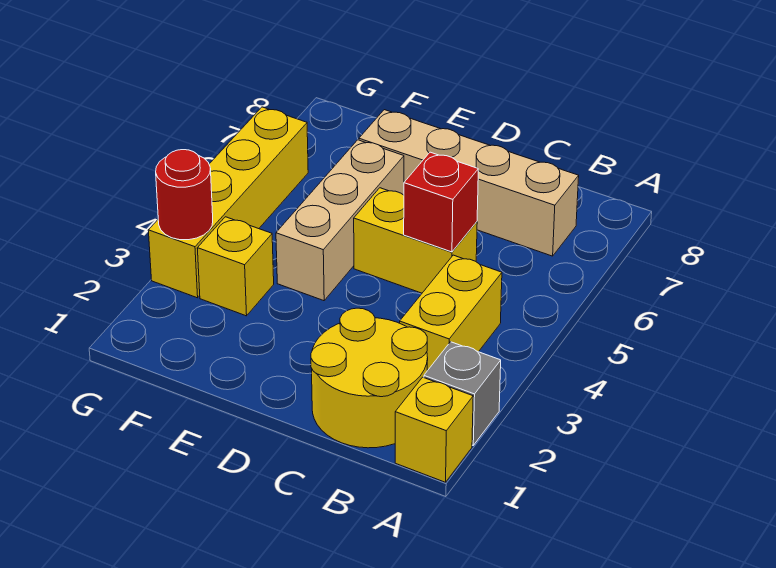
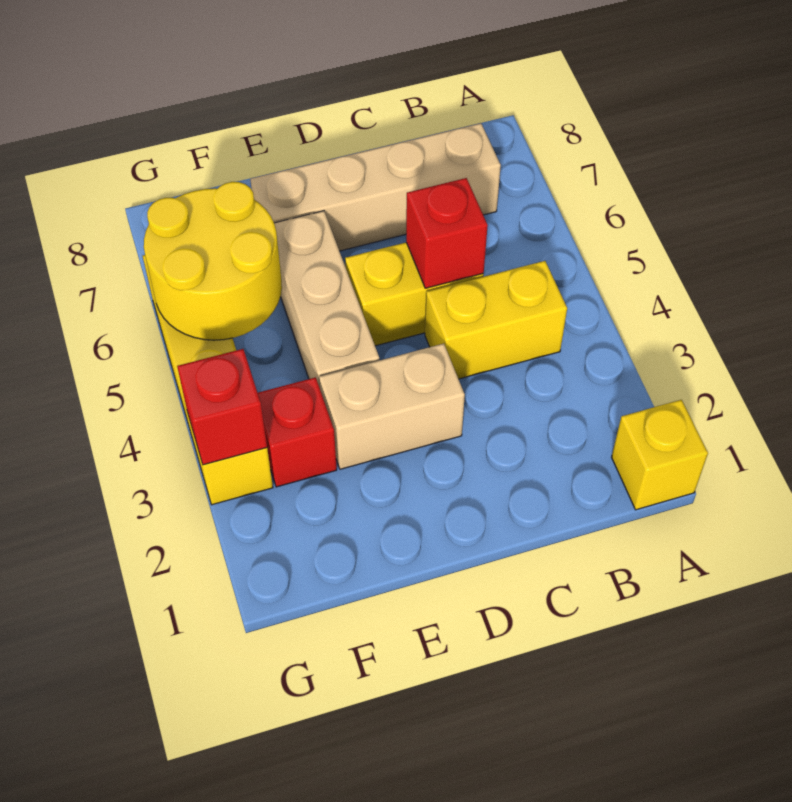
grey brick A2 level 1 -> none
yellow round brick B1:C2 level 1 -> yellow round brick F5:G6 level 2
yellow brick B3:B4 level 1 -> yellow brick B4:C4 level 1
none -> tan brick D3:E3 level 1
yellow brick F3 level 1 -> red brick F3 level 1
red round brick G3 level 2 -> red brick G3 level 2

